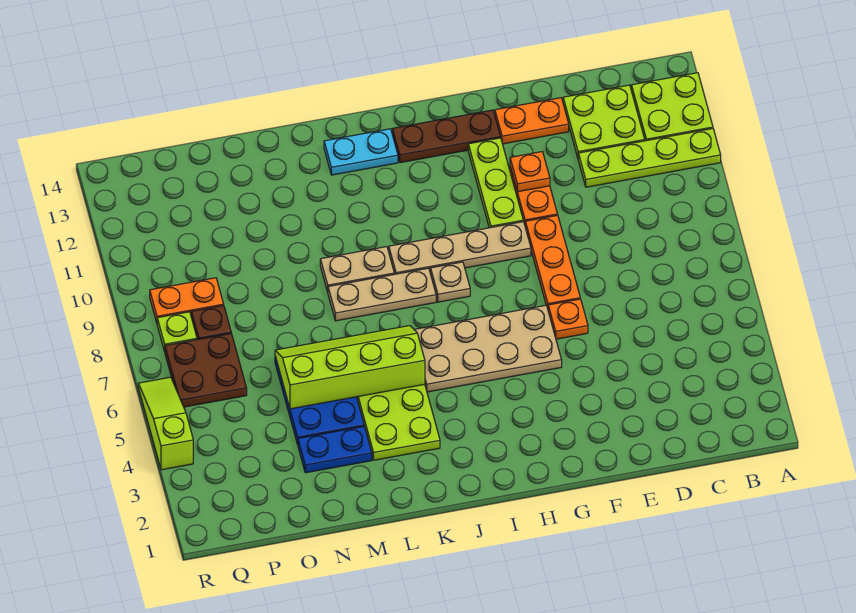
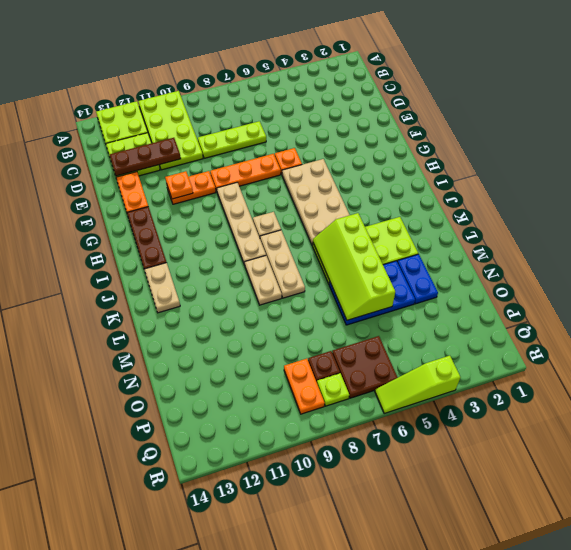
lime plate A11:D11 level 1 -> lime plate A10:D11 level 1
none -> brown plate D11:D13 level 2
lime plate G10:G12 level 1 -> lime plate D7:D9 level 1
cyan plate J13:K13 level 1 -> tan plate J13:K13 level 1

